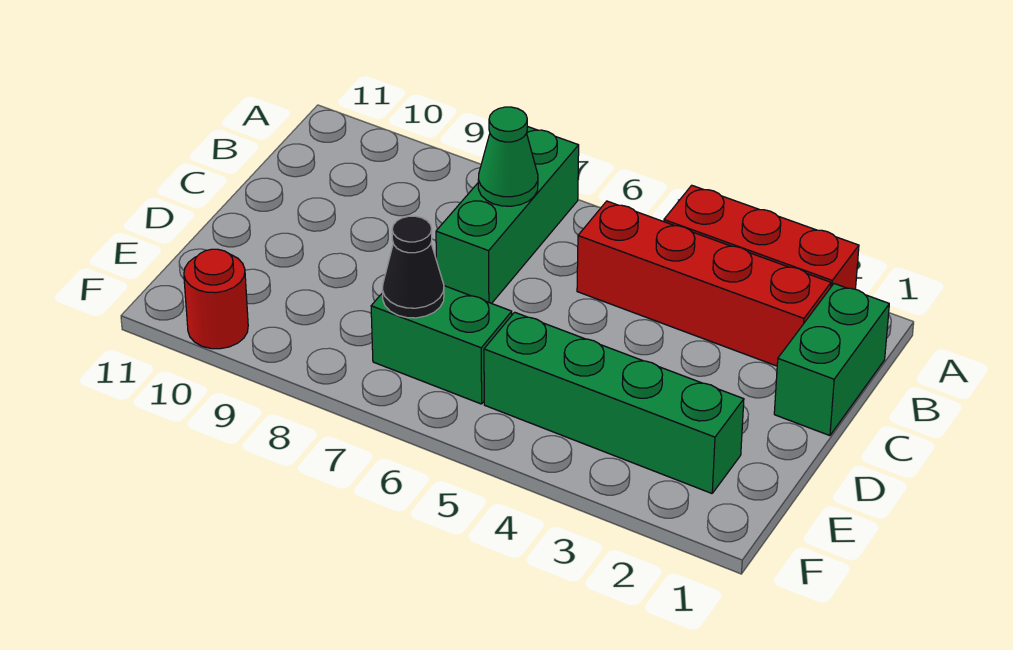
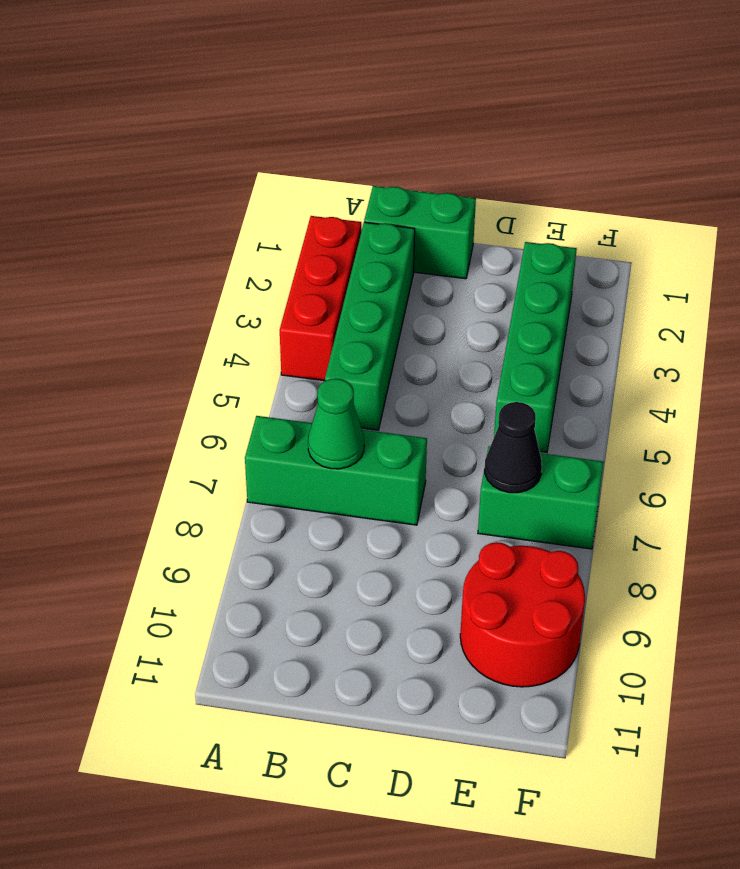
red brick B2:B5 level 1 -> green brick B2:B5 level 1
green brick E6:E7 level 1 -> green brick E7:F7 level 1
red round brick F10 level 1 -> red round brick E9:F10 level 1

